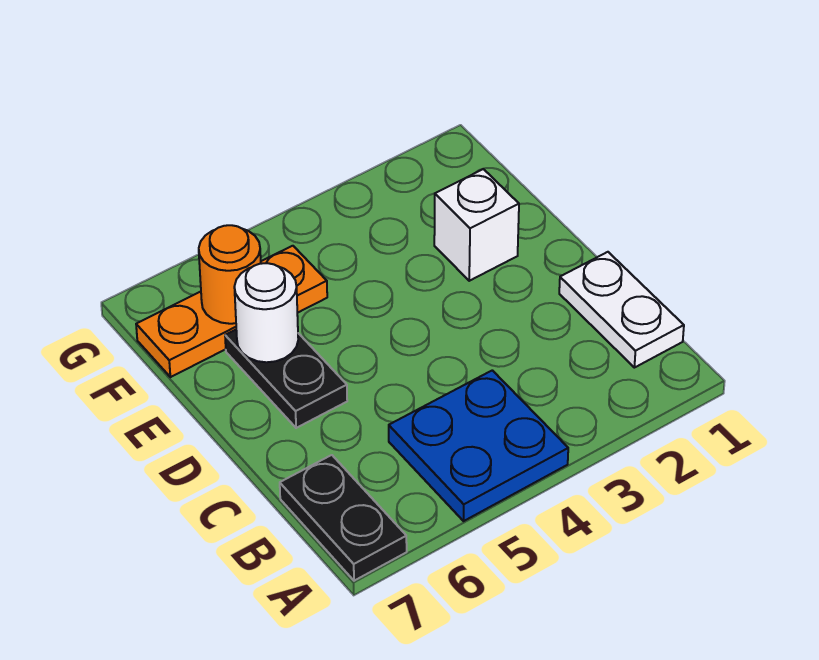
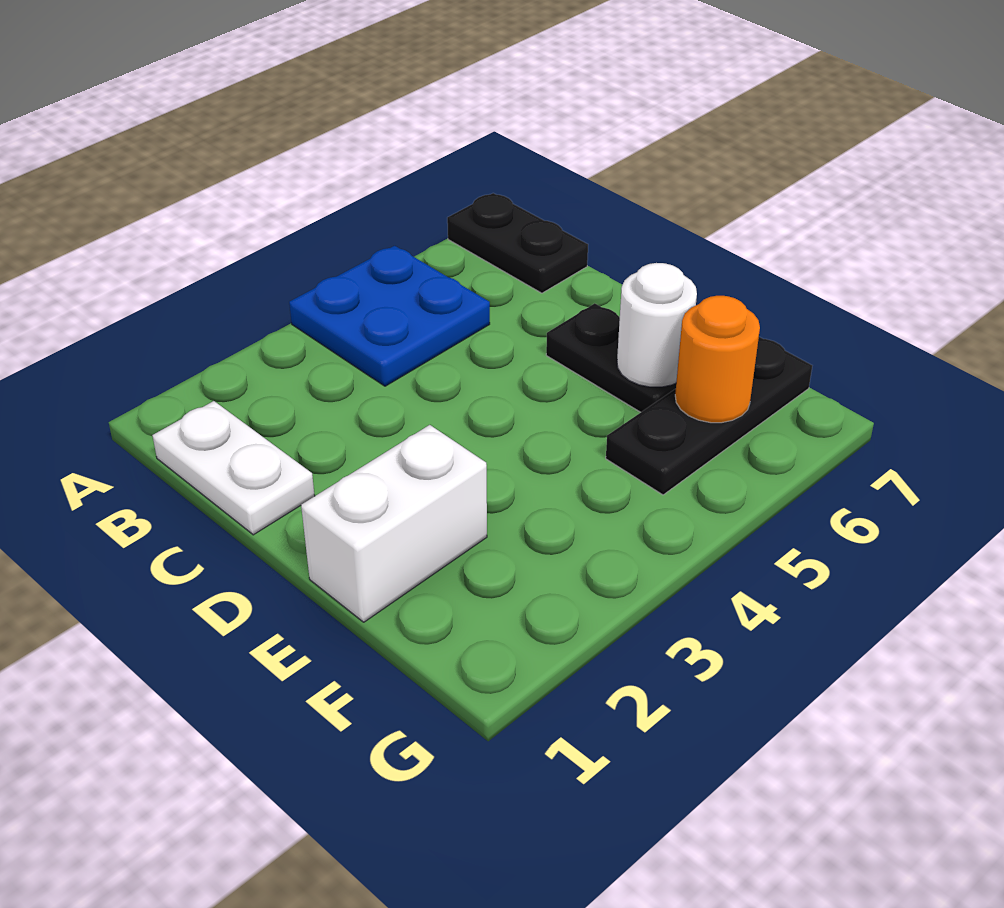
white brick E2 level 1 -> white brick E1:E2 level 1
orange plate F5:F7 level 1 -> black plate F5:F7 level 1

